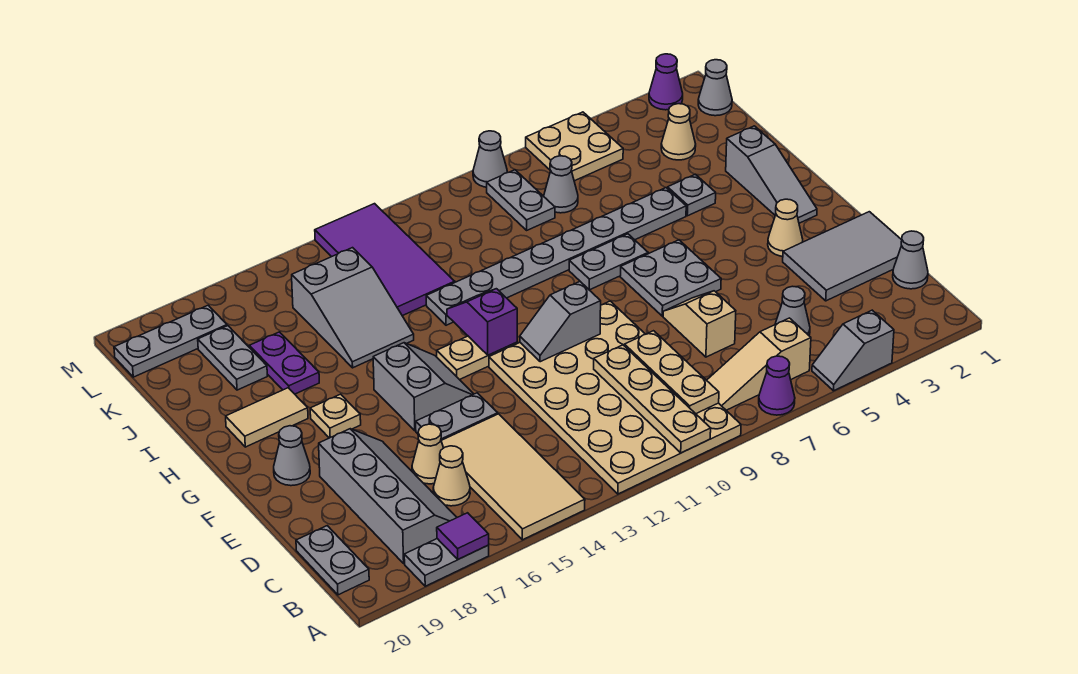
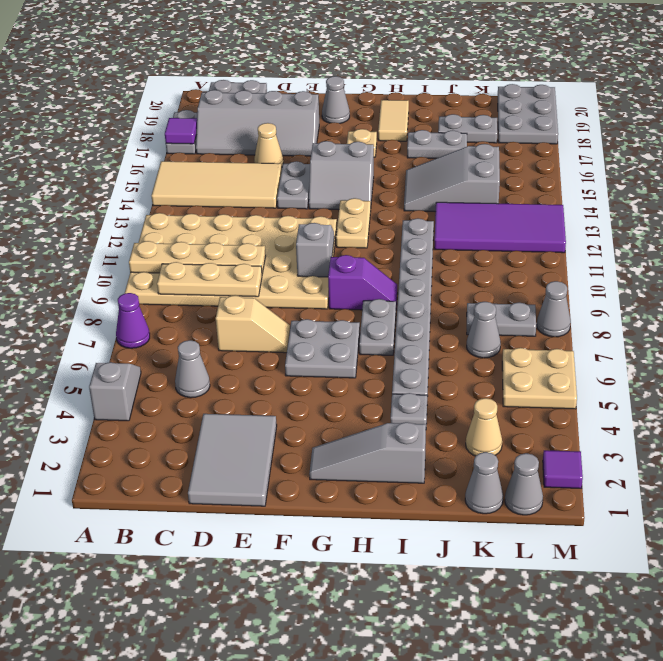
tan slope B6:B8 level 1 top 6 -> none
grey cone C1 level 1 -> grey cone K1 level 1
tan cone C16 level 1 -> none
tan cone F3 level 1 -> none
purple slope G12:H12 level 2 top G -> purple slope G9:H9 level 1 top G
purple plate I17:J17 level 1 -> grey plate I17:J17 level 1
grey plate L18:L20 level 1 -> grey plate L18:M20 level 1
purple cone M2 level 1 -> purple tile M2 level 1

